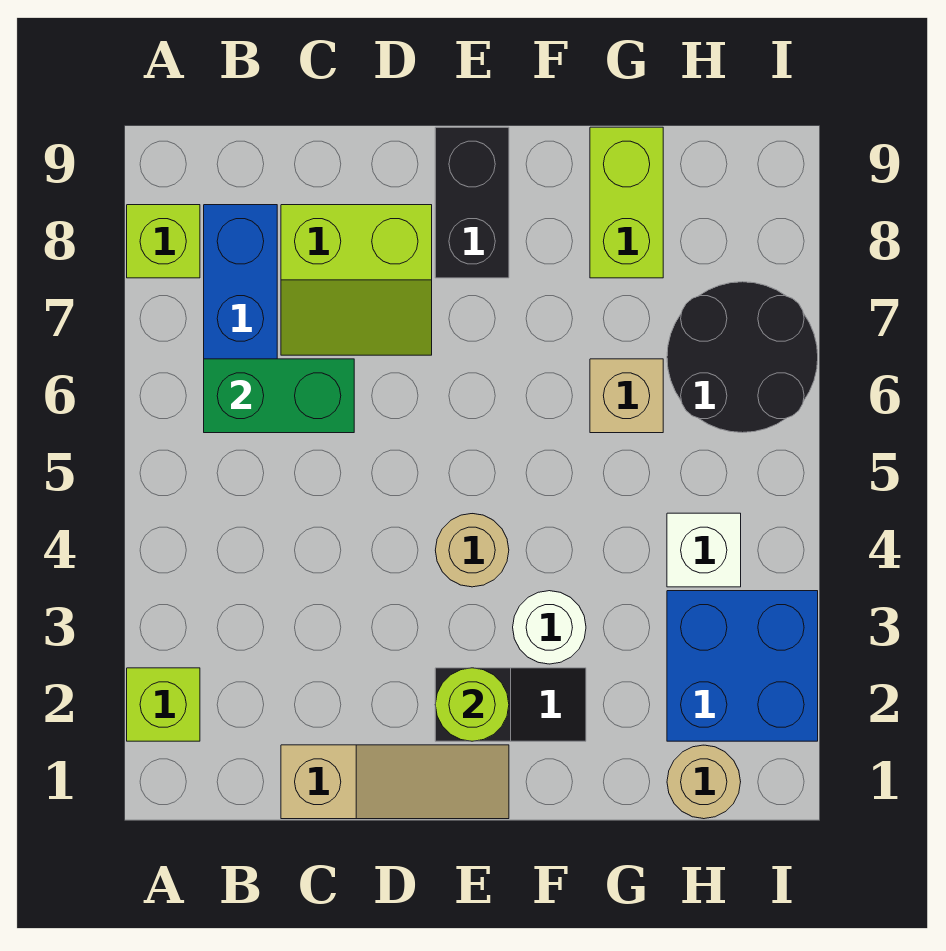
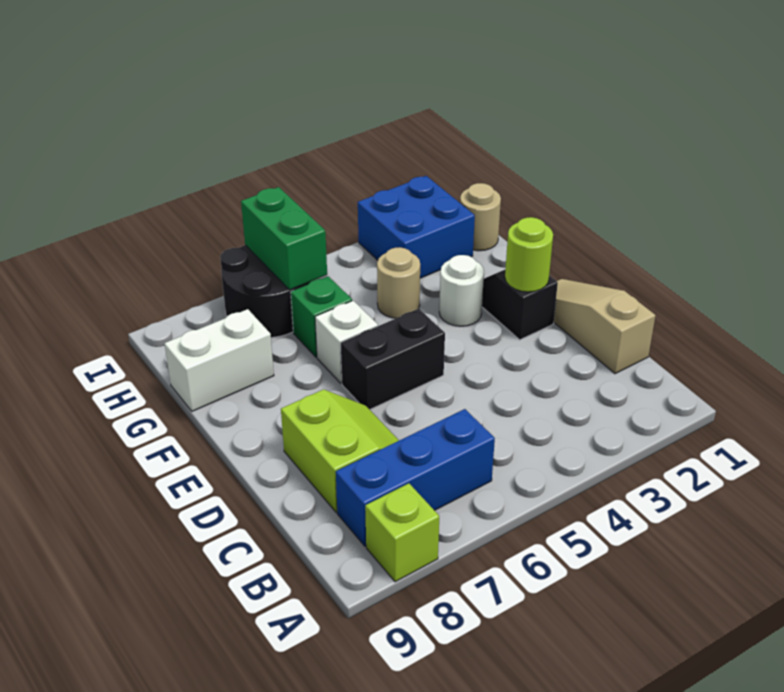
lime brick A2 level 1 -> none
green brick B6:C6 level 2 -> green brick H6:I6 level 2
tan round brick E4 level 1 -> tan round brick G4 level 1
black brick E8:E9 level 1 -> black brick E5:E6 level 1
tan brick G6 level 1 -> green brick G6 level 1
lime brick G8:G9 level 1 -> white brick G8:G9 level 1
white brick H4 level 1 -> white brick F6 level 1

